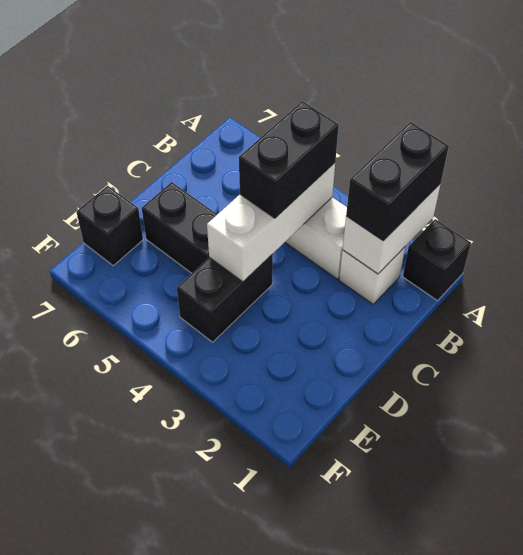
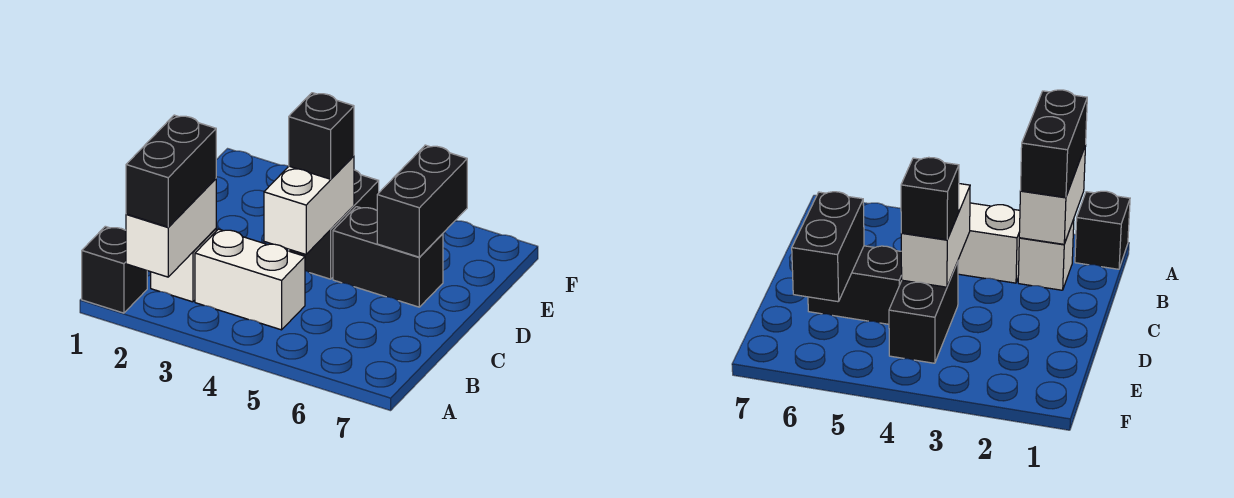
white brick B4:D4 level 2 -> white brick C4:D4 level 2
black brick B4:C4 level 3 -> black brick D6:E6 level 2
black brick E7 level 1 -> black brick D4 level 3

